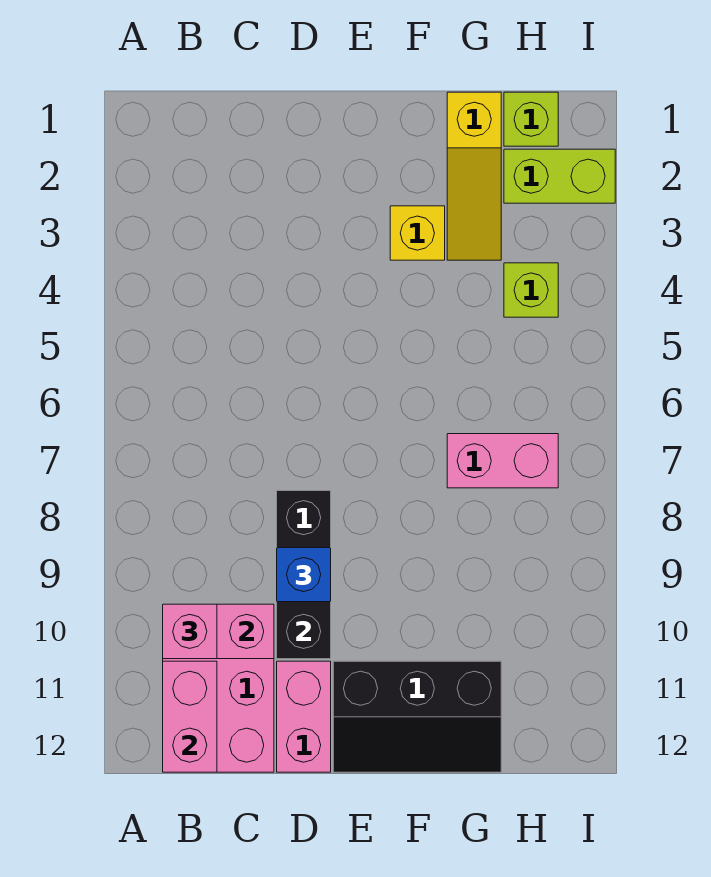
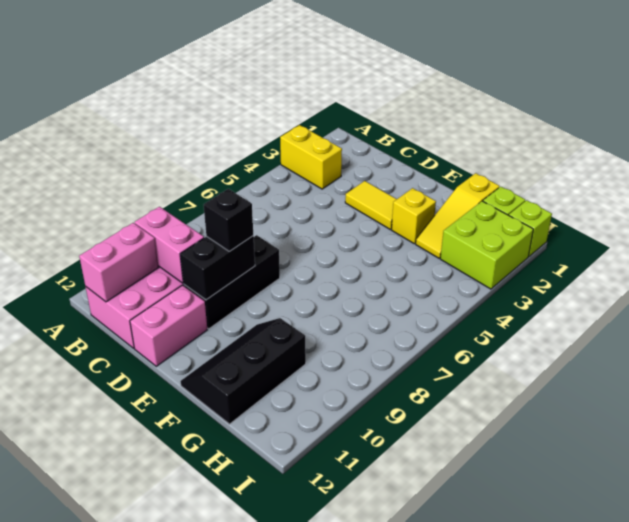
none -> yellow brick A3:B3 level 1
pink brick B10 level 3 -> none
none -> yellow tile D3:E3 level 1
blue brick D9 level 3 -> black brick D9 level 3
black slope E11:G12 level 1 top 11 -> black slope F10:G12 level 1 top G
pink brick G7:H7 level 1 -> none
lime brick H2:I2 level 1 -> lime brick H2:I3 level 1
lime brick H4 level 1 -> lime brick I1 level 1

